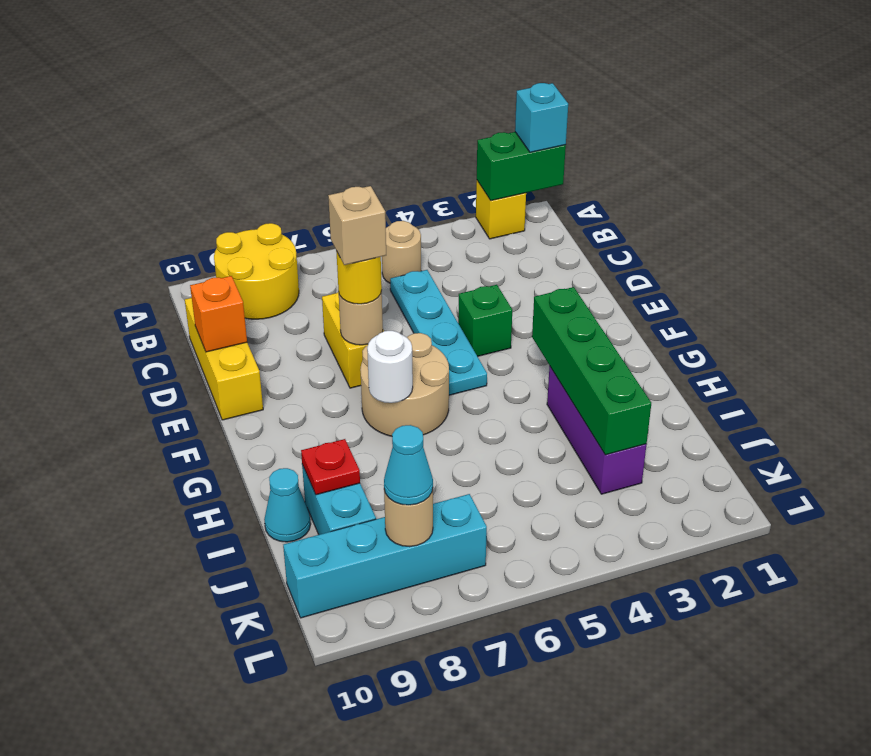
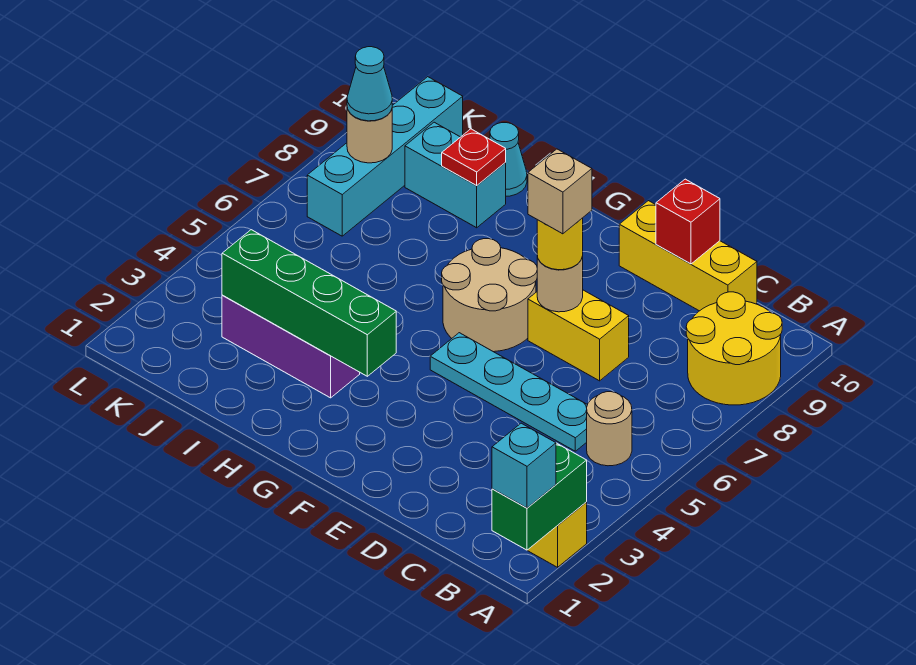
orange brick D10 level 2 -> red brick D10 level 2
green brick E4 level 1 -> none
white round brick G7 level 2 -> none

